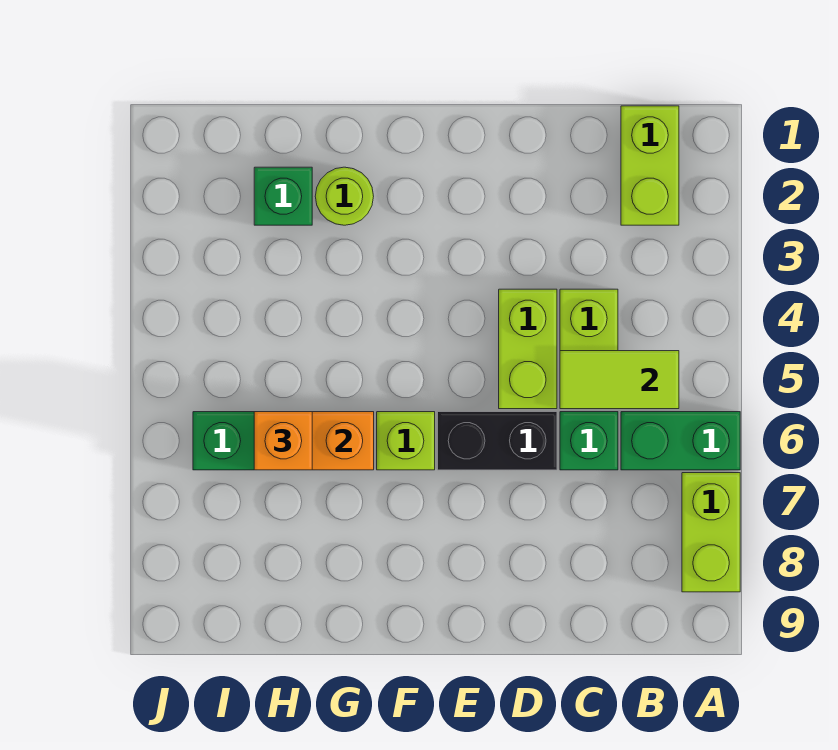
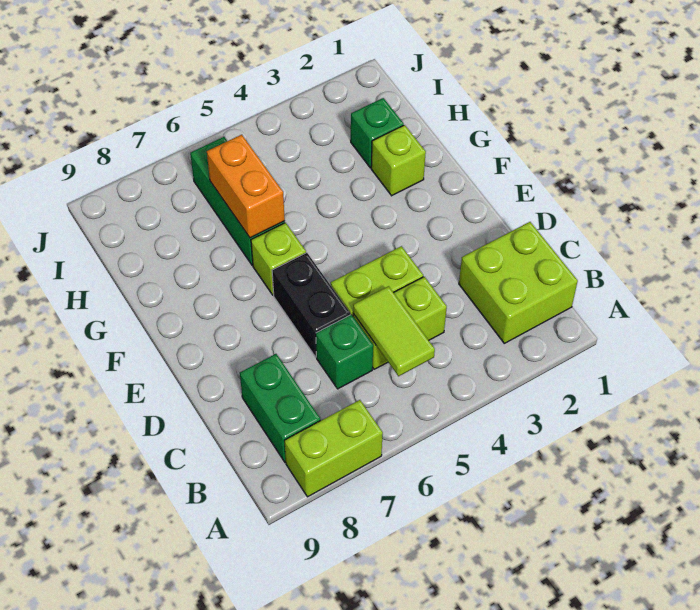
green brick A6:B6 level 1 -> green brick B8:C8 level 1
lime brick B1:B2 level 1 -> lime brick B1:C2 level 1
lime round brick G2 level 1 -> lime brick G2 level 1
orange brick H6 level 3 -> none

